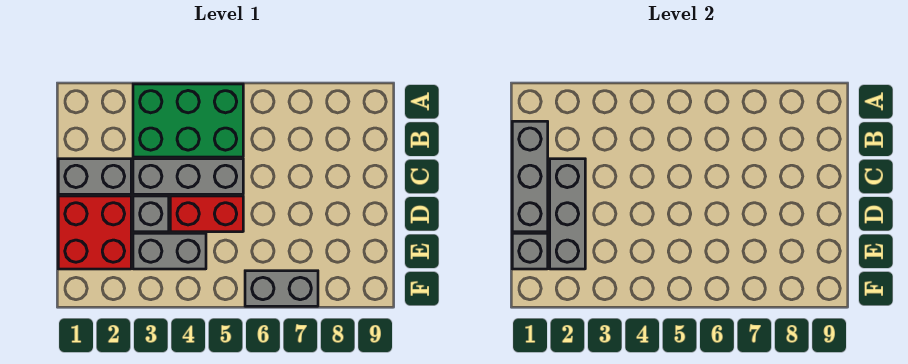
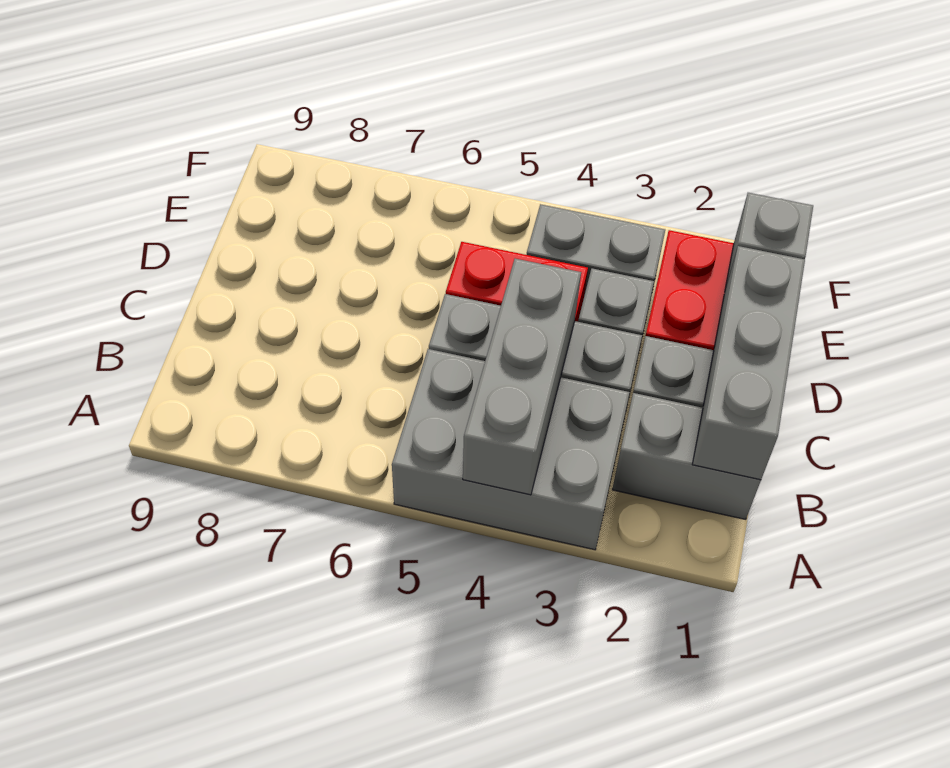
green brick A3:B5 level 1 -> grey brick A3:B5 level 1
grey brick C2:E2 level 2 -> grey brick A4:C4 level 2
grey brick F6:F7 level 1 -> grey brick B1:B2 level 1

